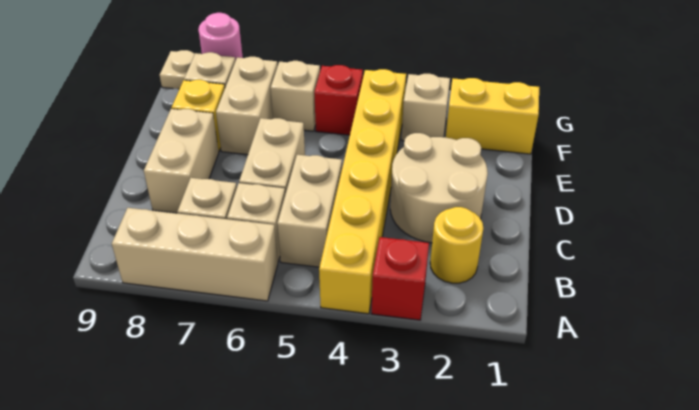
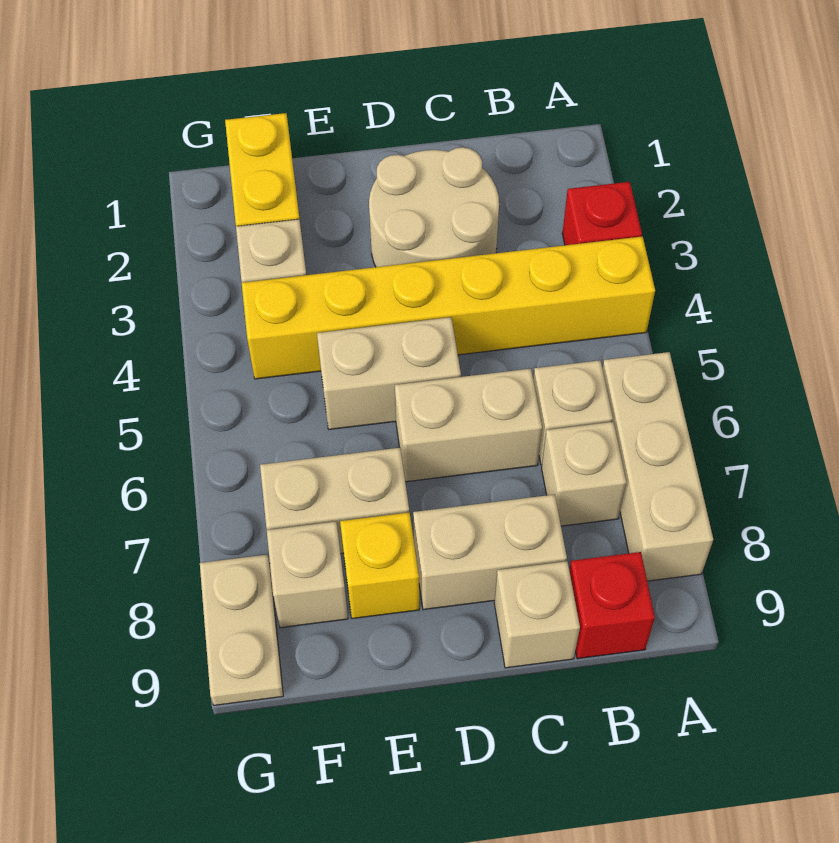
yellow round brick B2 level 1 -> none
tan brick B5:C5 level 1 -> tan brick D5:E5 level 1
red brick F5 level 1 -> red brick B9 level 1
tan brick F6 level 1 -> tan brick C9 level 1
pink round brick G8 level 2 -> none

